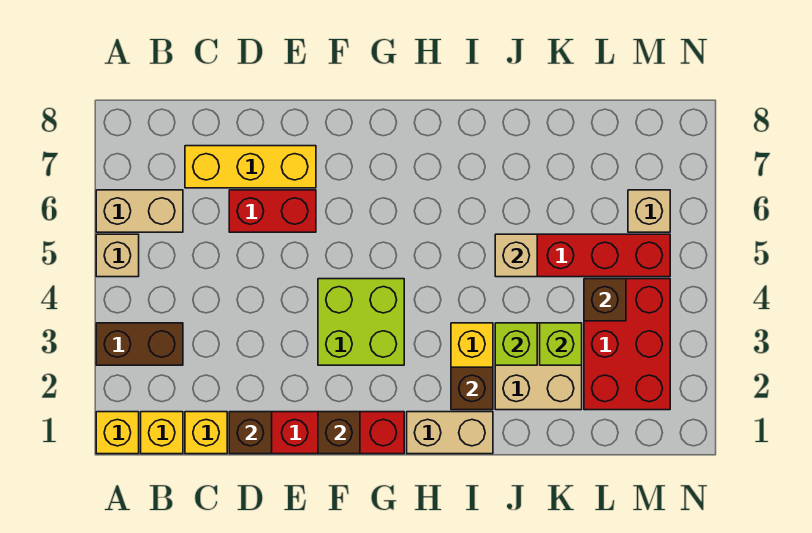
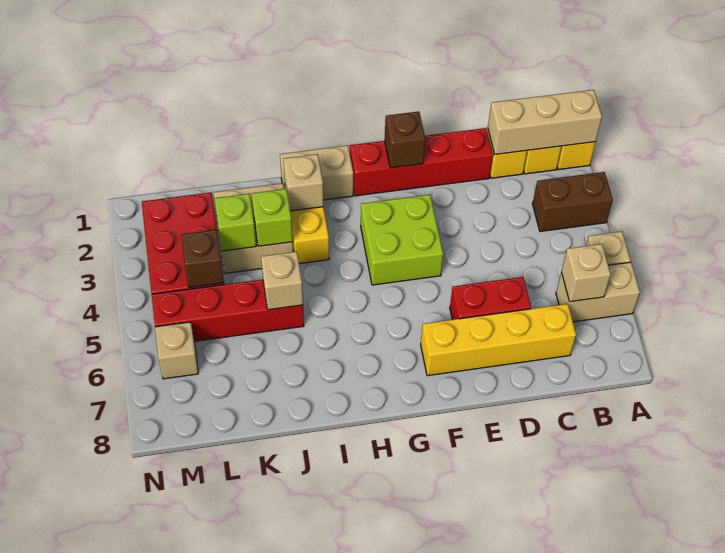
none -> tan brick A1:C1 level 2
none -> tan brick B6 level 2
yellow brick C7:E7 level 1 -> yellow brick C7:F7 level 1
brown brick D1 level 2 -> none
brown brick I2 level 2 -> tan brick I2 level 2

